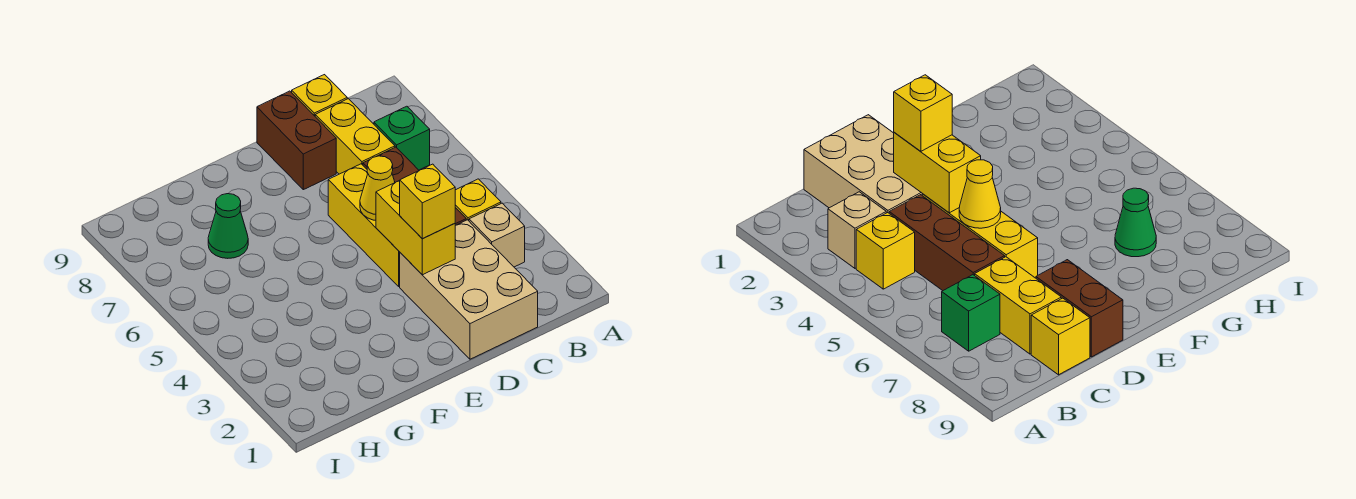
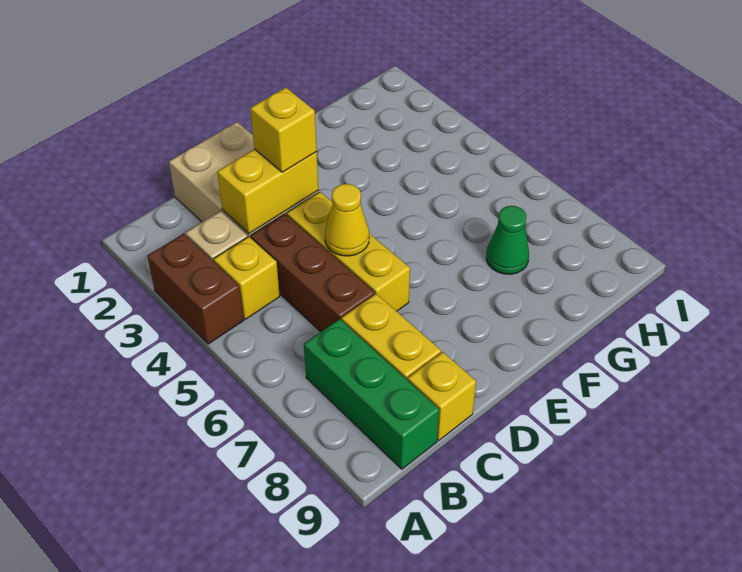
green brick B7 level 1 -> green brick B7:B9 level 1
yellow brick D3:D4 level 2 -> yellow brick C3:D3 level 2
brown brick D8:D9 level 1 -> brown brick A3:A4 level 1

